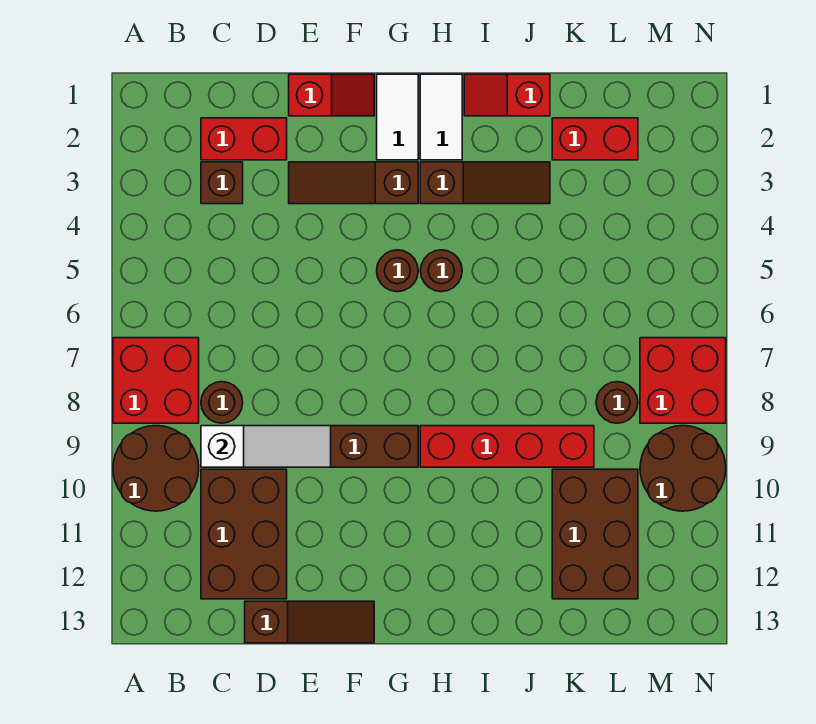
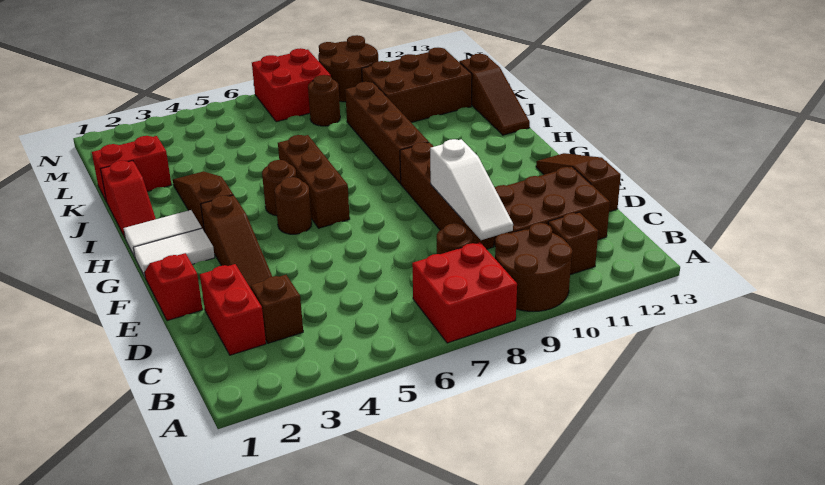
none -> brown brick B11 level 1
white slope C9:E9 level 2 top C -> white slope C9:E9 level 2 top E
none -> brown brick G6:I6 level 1
red brick H9:K9 level 1 -> brown brick H9:K9 level 1
none -> brown slope I13:K13 level 1 top K
red brick K2:L2 level 1 -> red brick K1:K2 level 1

